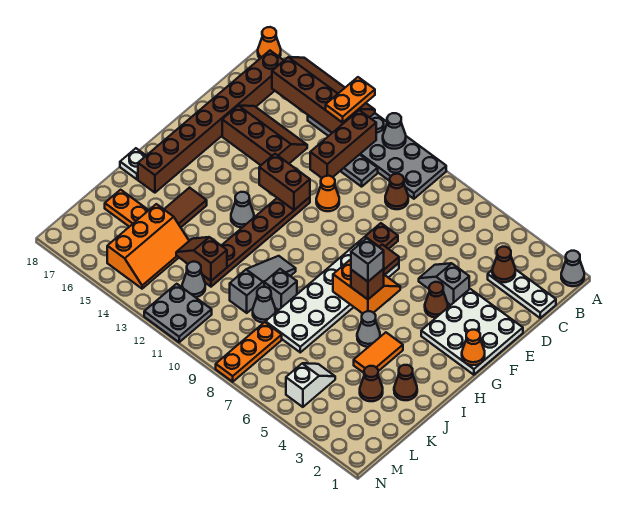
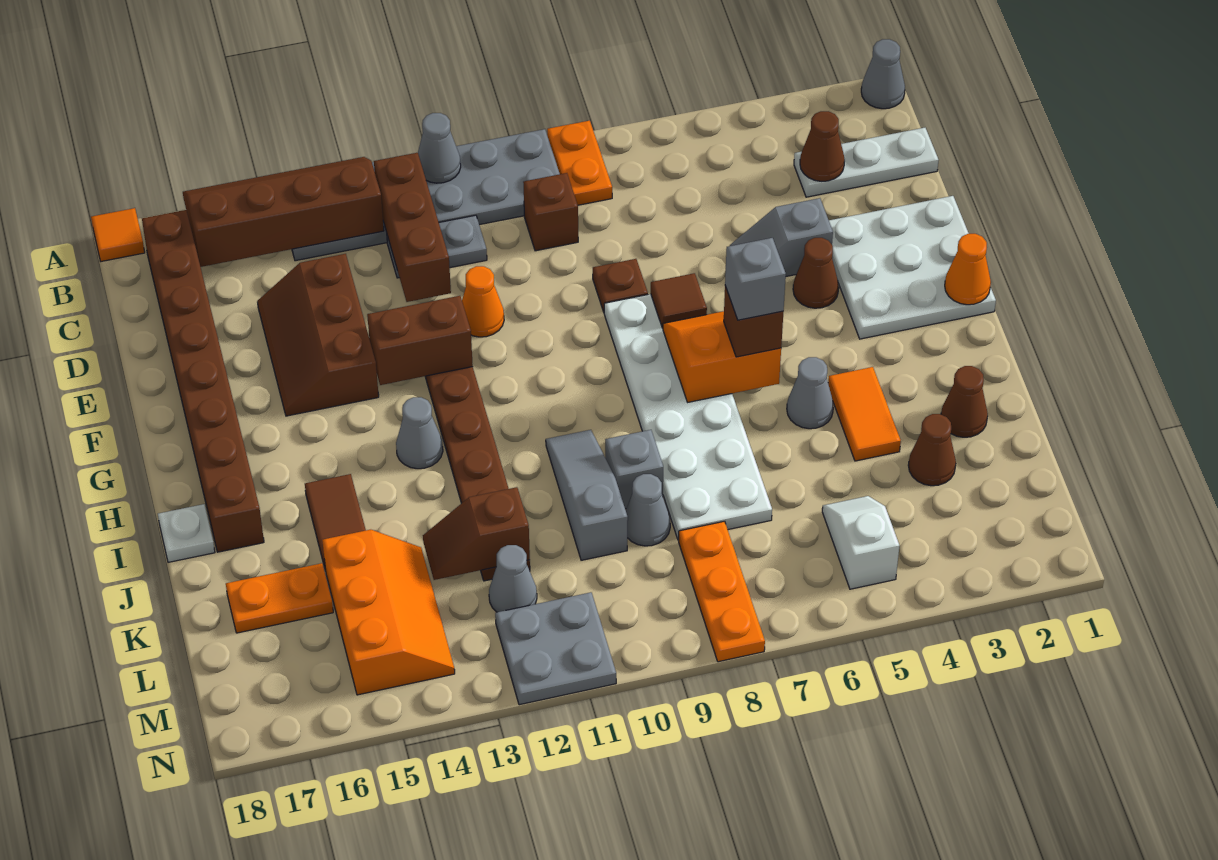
orange plate A13:B13 level 3 -> orange plate A8:B8 level 1
orange cone A18 level 1 -> orange tile A18 level 1
brown cone C9 level 1 -> brown brick C9 level 1
brown slope D14:E16 level 1 top E -> brown slope D14:F15 level 1 top 14

